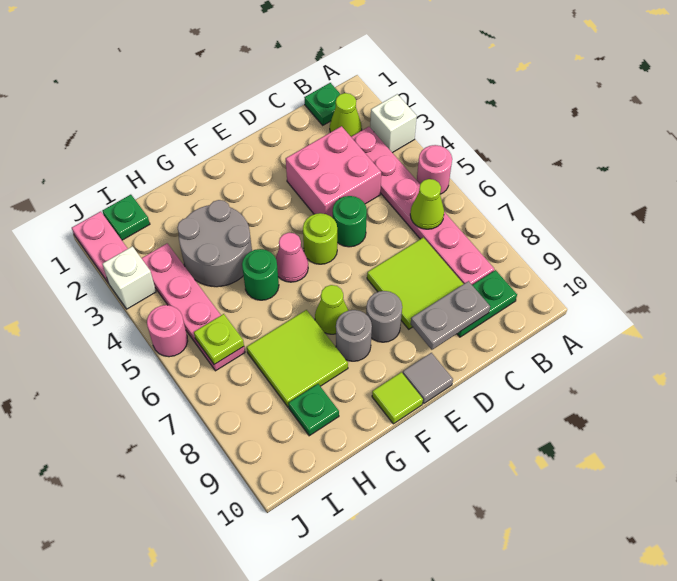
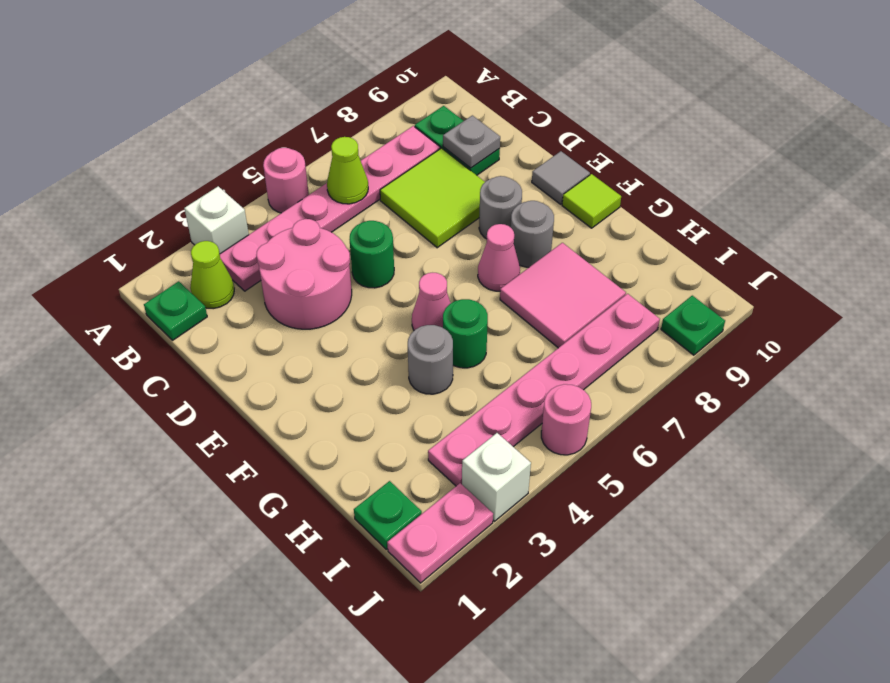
pink brick C3:D4 level 1 -> pink round brick C3:D4 level 1
grey plate C9:D9 level 2 -> grey plate C9 level 2
lime round brick E5 level 1 -> none
lime cone F7 level 1 -> pink cone F7 level 1
grey round brick G3:H4 level 1 -> grey round brick G4 level 1
lime tile G7:H8 level 1 -> pink tile G7:H8 level 1
green plate H9 level 1 -> green plate J9 level 1
pink plate I3:I6 level 1 -> pink plate I3:I8 level 1
lime plate I6 level 2 -> none

